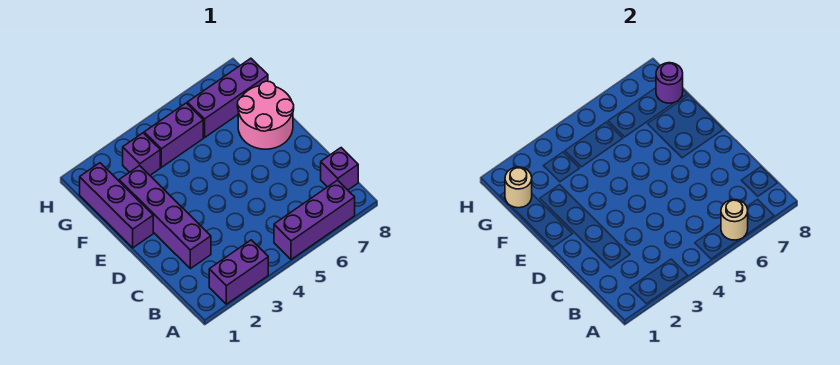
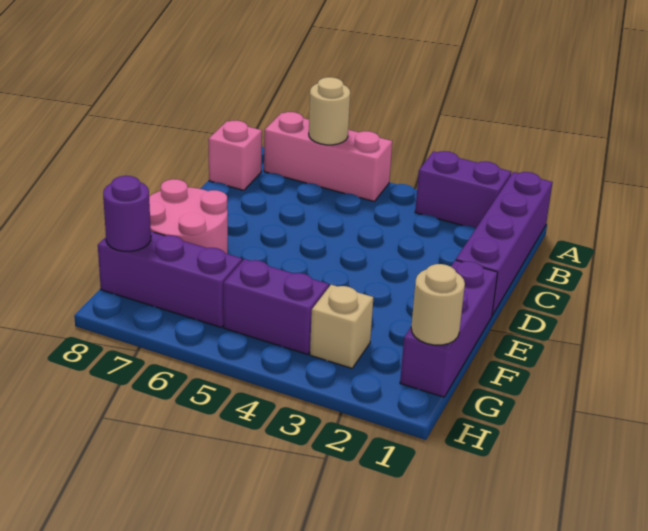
purple brick A5:A7 level 1 -> pink brick A5:A7 level 1
purple brick B8 level 1 -> pink brick B8 level 1
purple brick C2:F2 level 1 -> purple brick A1:D1 level 1
purple brick G3 level 1 -> tan brick G3 level 1

